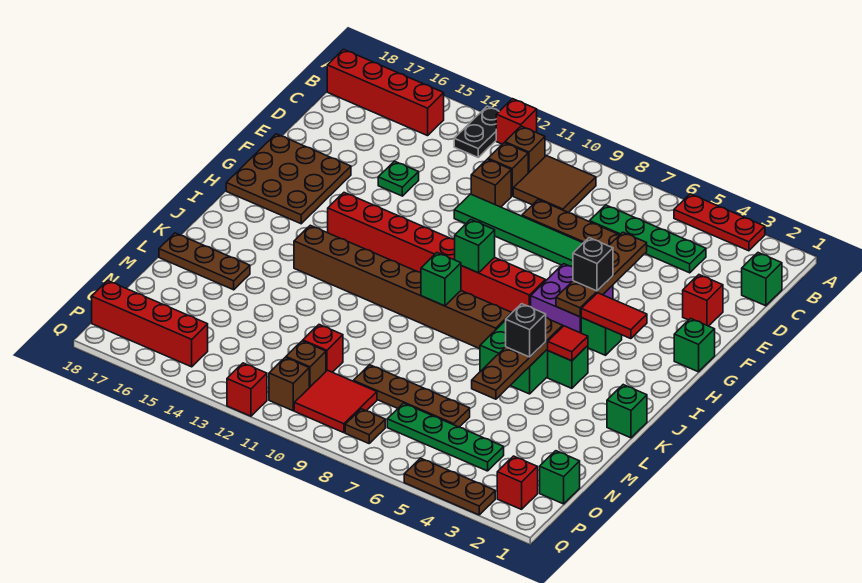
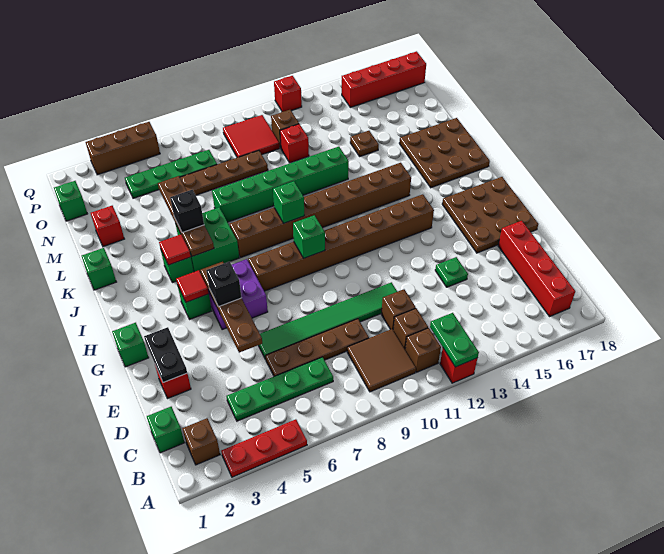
none -> green plate A12:B12 level 2
black plate A13:B13 level 1 -> black plate E2:F2 level 2
red brick B15:B18 level 1 -> red brick B17:E17 level 1
red tile H3:H4 level 2 -> red tile H4 level 2
red brick H7:H14 level 1 -> brown brick H7:H14 level 1
none -> green brick L7:L12 level 1
brown plate L16:L18 level 1 -> brown plate J16:L18 level 1
red brick P2 level 1 -> red brick M2 level 1
brown plate P8 level 1 -> brown plate M14 level 1
brown brick P11 level 1 -> brown brick B2 level 1
brown plate Q3:Q5 level 1 -> brown brick Q3:Q5 level 1

